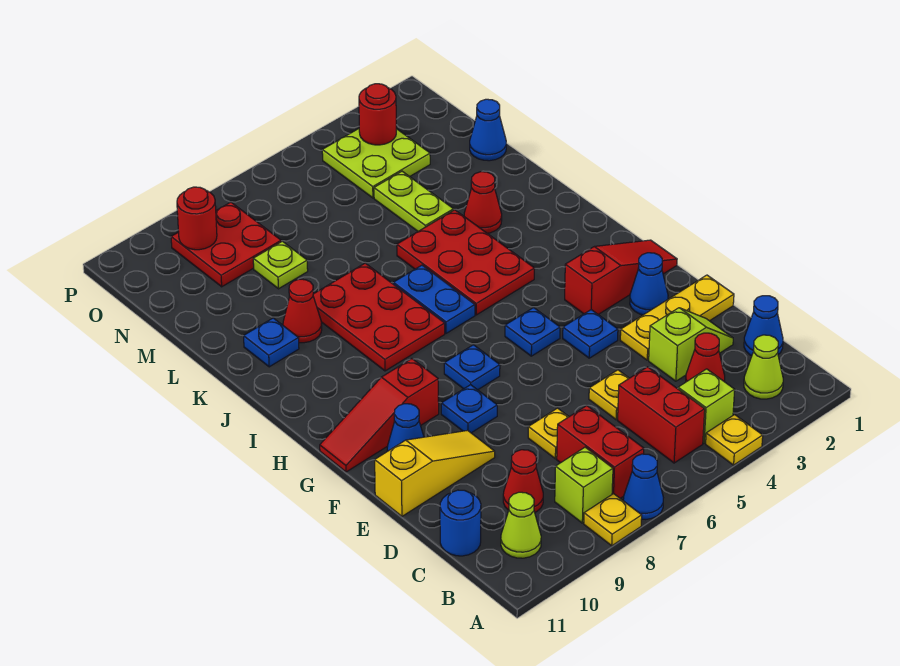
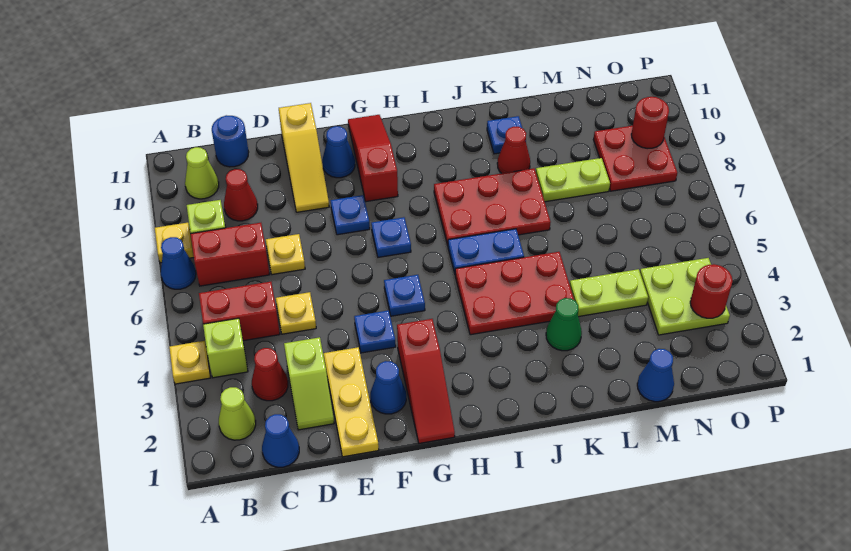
red cone K3 level 1 -> green cone K3 level 1
lime plate M8 level 1 -> lime plate L8:M8 level 1

